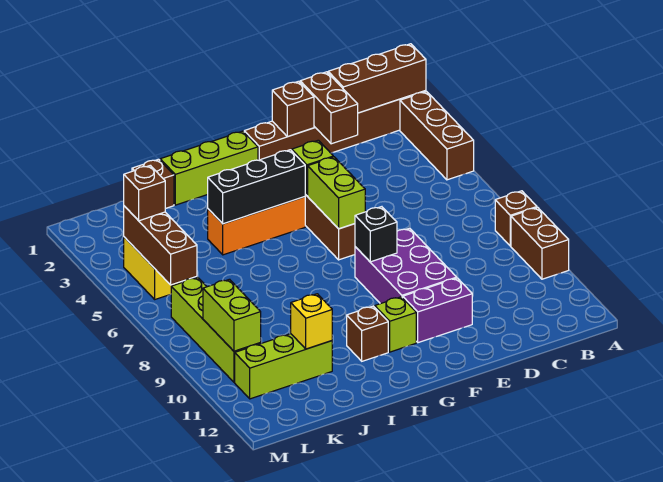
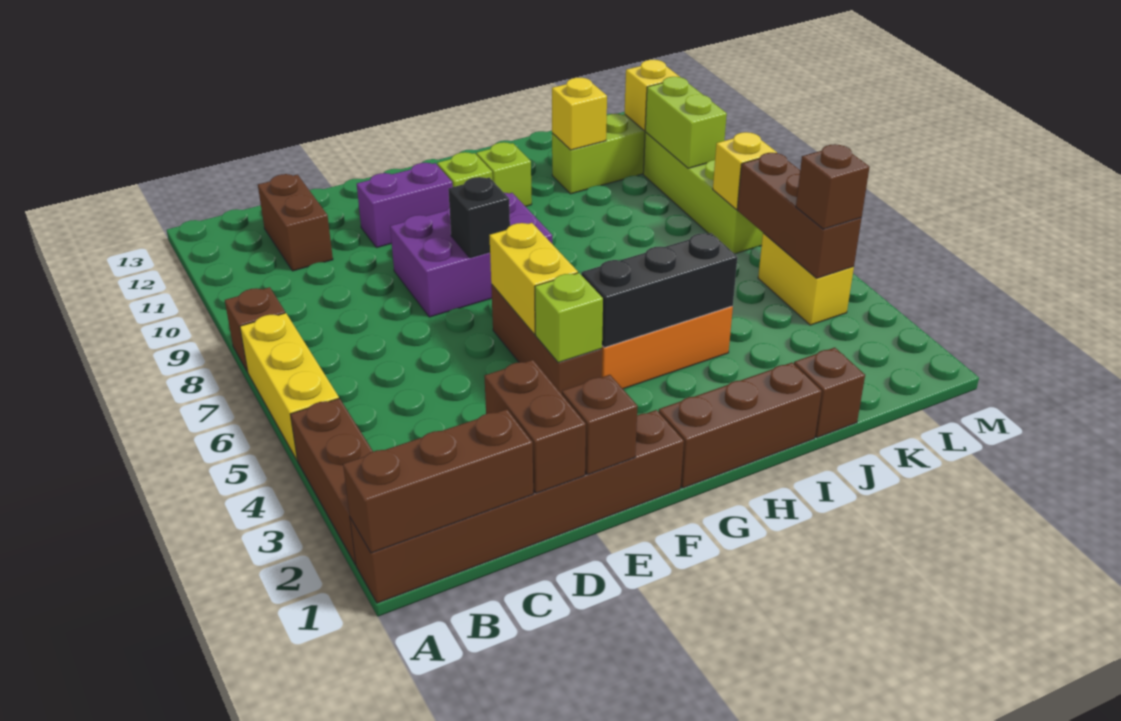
none -> yellow brick A5:A7 level 1
brown brick A9:A10 level 1 -> brown brick C11:C12 level 1
purple brick E8:F10 level 1 -> purple brick E8:G9 level 1
lime brick F5:F6 level 2 -> yellow brick F5:F6 level 2
lime brick G1:I1 level 1 -> brown brick G1:I1 level 1
brown brick H11 level 1 -> lime brick H11 level 1
none -> yellow brick L7 level 2
none -> yellow brick L11 level 2

